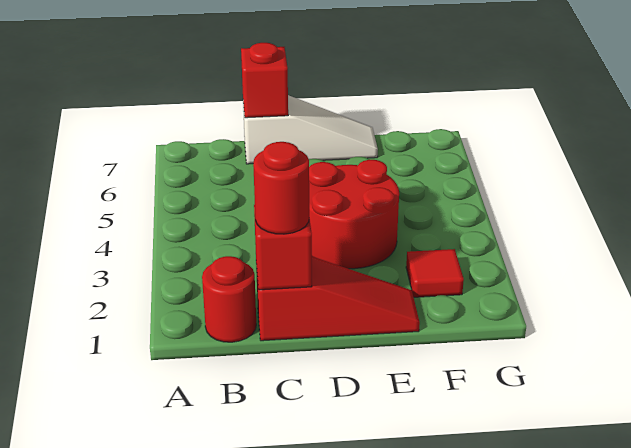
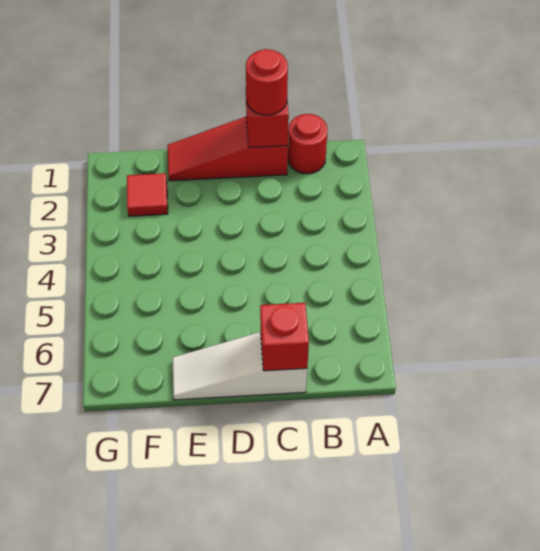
red round brick D3:E4 level 1 -> none

